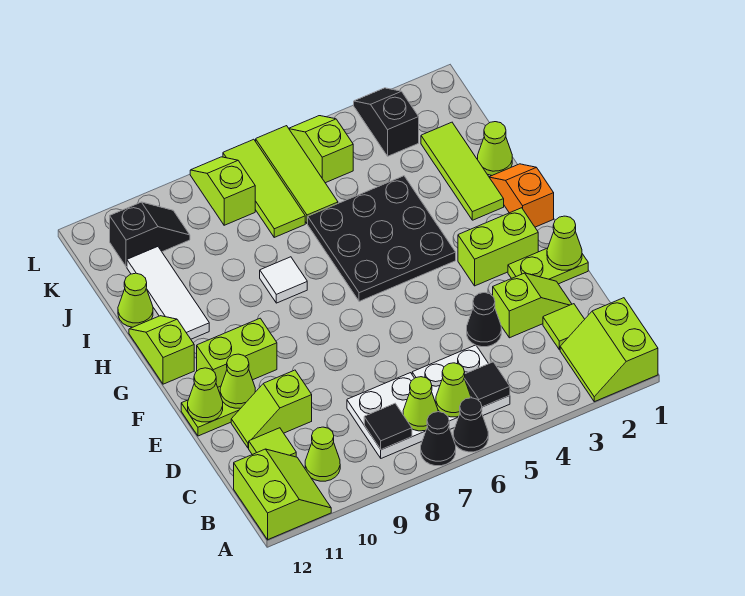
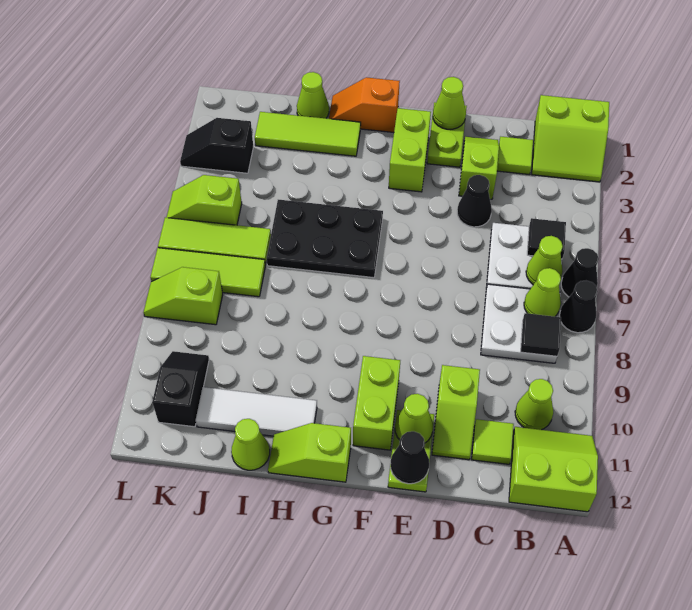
lime cone E12 level 2 -> black cone E12 level 2
black plate G4:I6 level 1 -> black plate G5:I6 level 1
white tile H8 level 1 -> none

